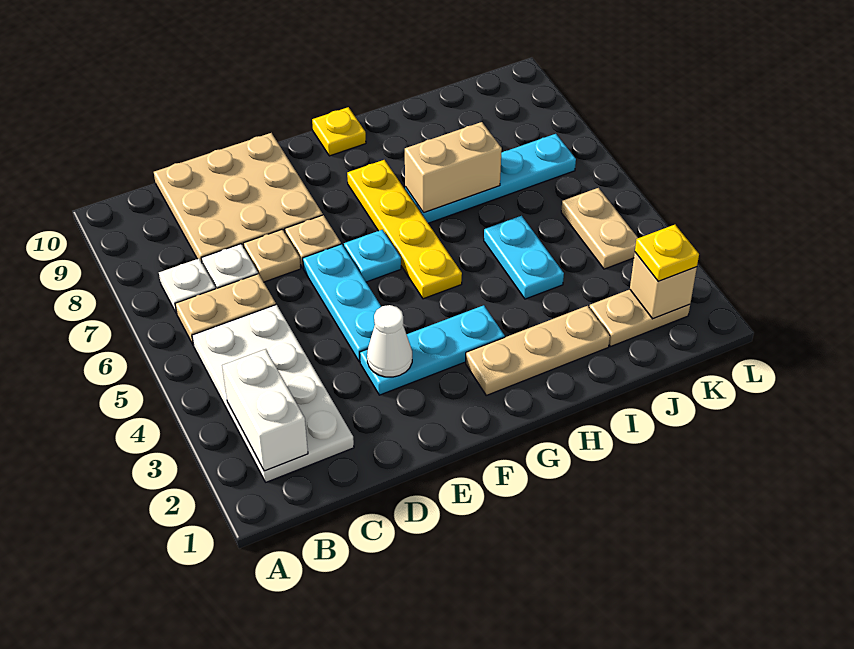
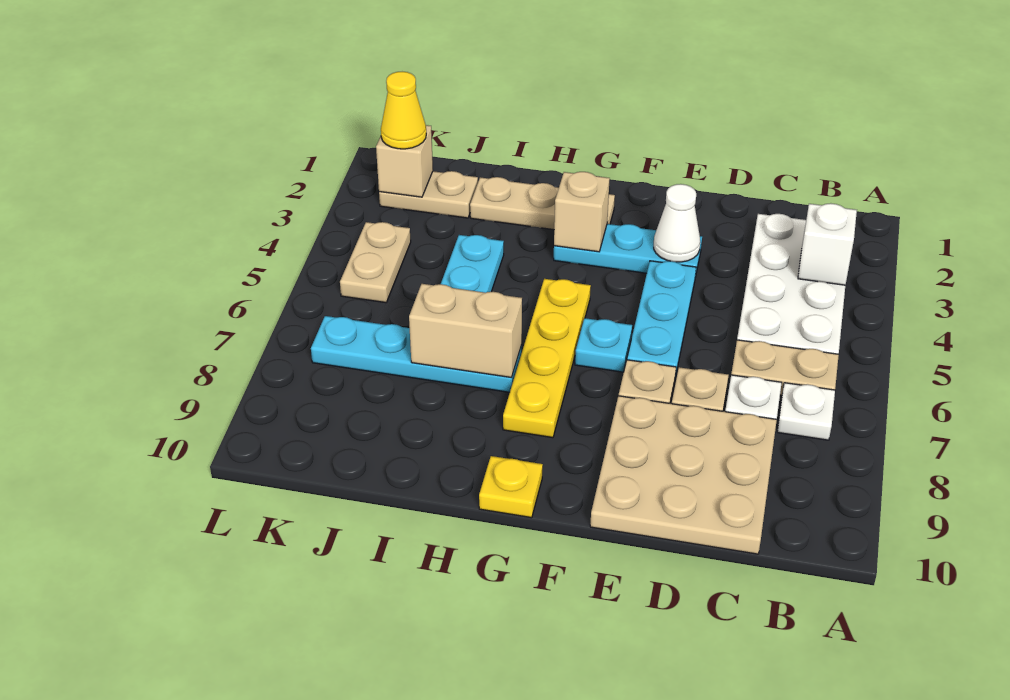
white brick B2:B3 level 2 -> white brick B3 level 2
none -> tan brick G3 level 2
yellow plate K2 level 3 -> yellow cone K2 level 3

